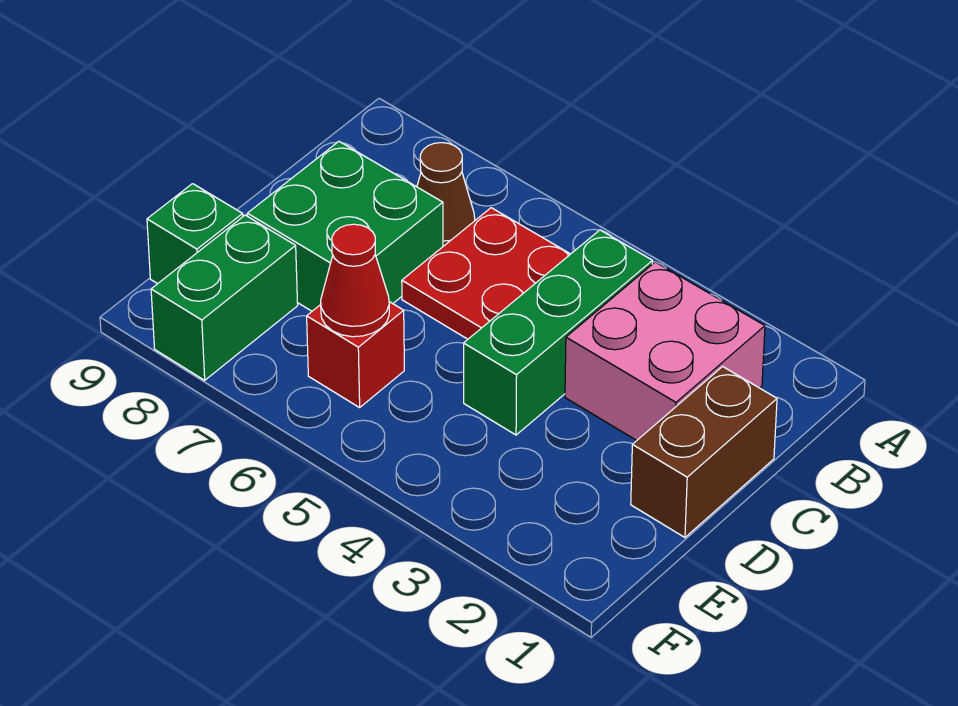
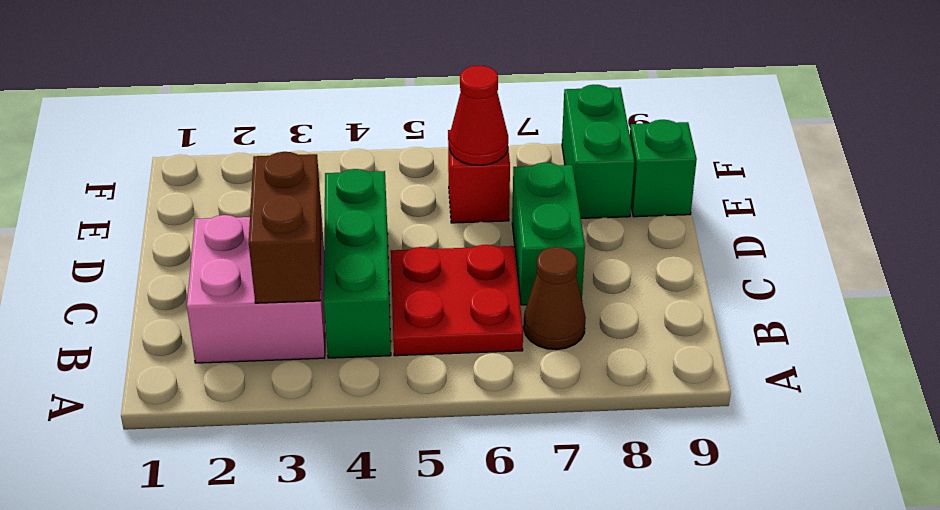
brown brick C1:D1 level 1 -> brown brick B3:C3 level 2
green brick C7:D8 level 1 -> green brick C7:D7 level 1

